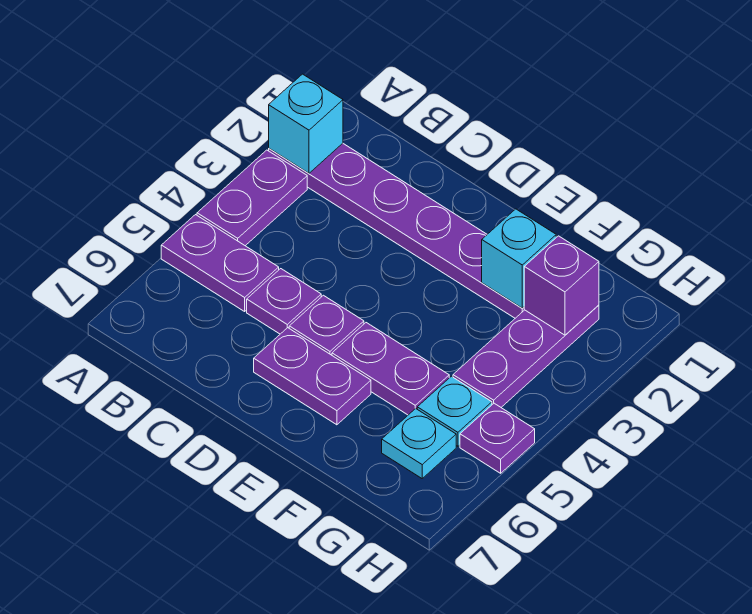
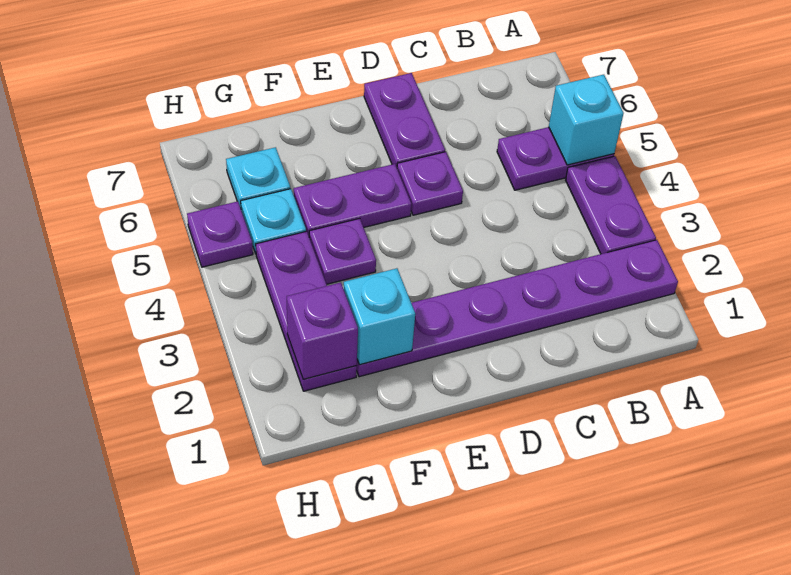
cyan brick A2 level 2 -> cyan brick A5 level 2
purple plate C5 level 1 -> purple plate F4 level 1
purple plate D6:E6 level 1 -> purple plate D6:D7 level 1

